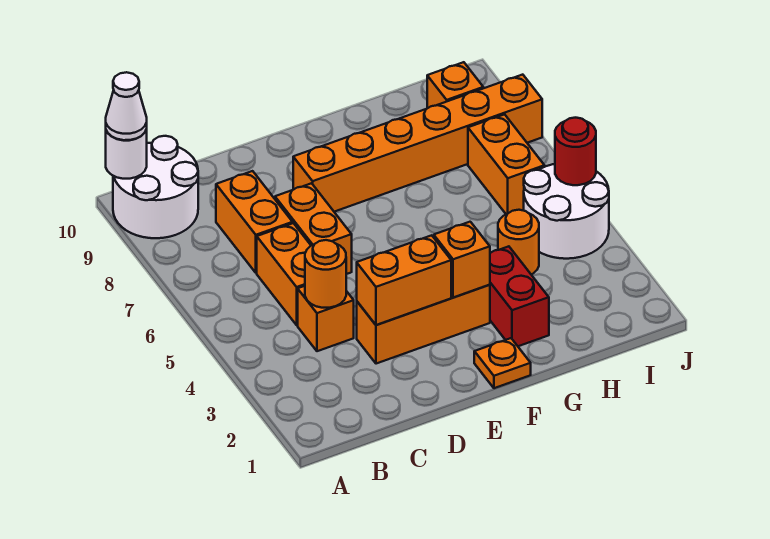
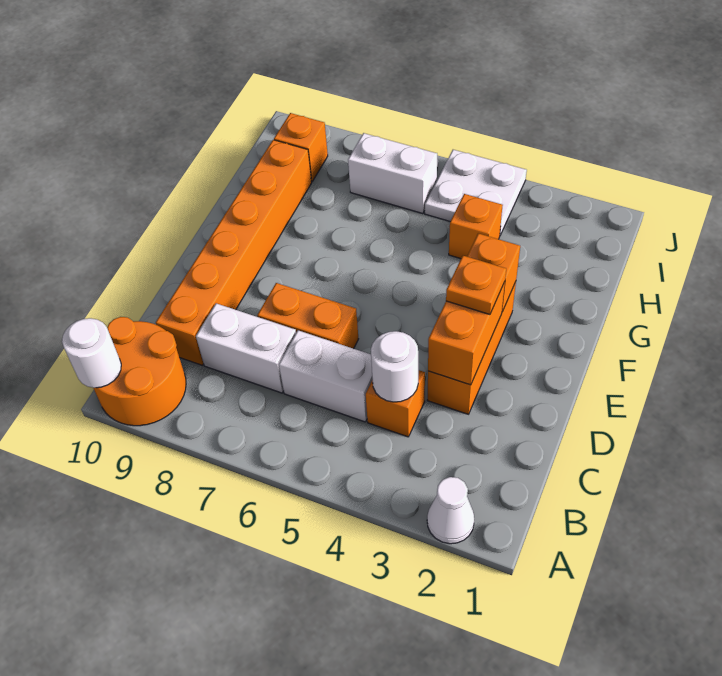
white round brick A9:B10 level 1 -> orange round brick A9:B10 level 1
white cone A10 level 3 -> white cone A2 level 1
orange round brick C4 level 2 -> white round brick C4 level 2
orange brick C5:C6 level 1 -> white brick C5:C6 level 1
orange brick C7:C8 level 1 -> white brick C7:C8 level 1
orange brick E8:J8 level 1 -> orange brick C9:H9 level 1
orange plate F1 level 1 -> orange plate E3 level 3
red brick G2:G3 level 1 -> none
orange round brick H4 level 1 -> orange brick H4 level 1
white round brick I4:J5 level 1 -> white plate I4:J5 level 1
orange brick I6:I7 level 1 -> white brick I6:I7 level 1
red round brick J5 level 2 -> none

